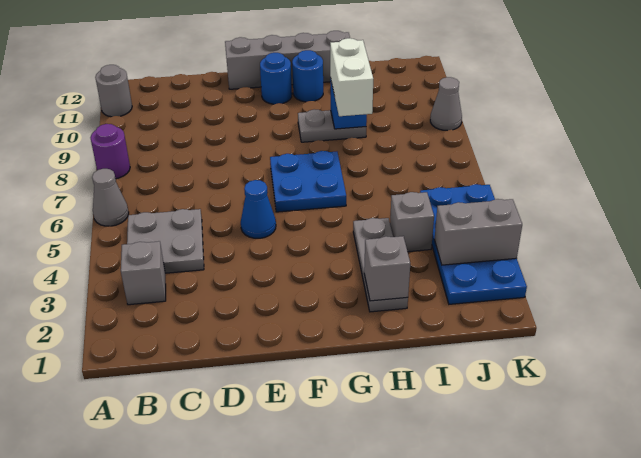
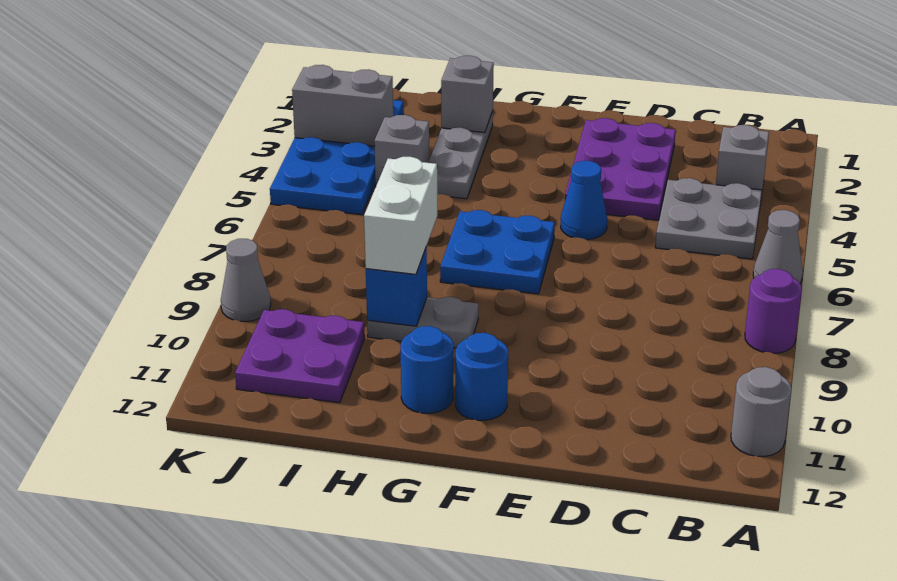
none -> purple plate D2:E4 level 1
grey brick E12:H12 level 1 -> none
none -> purple plate I10:J11 level 1

